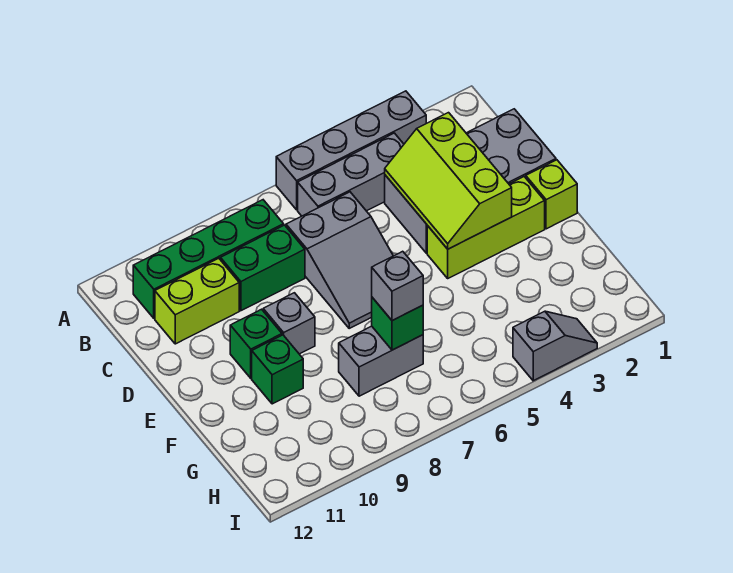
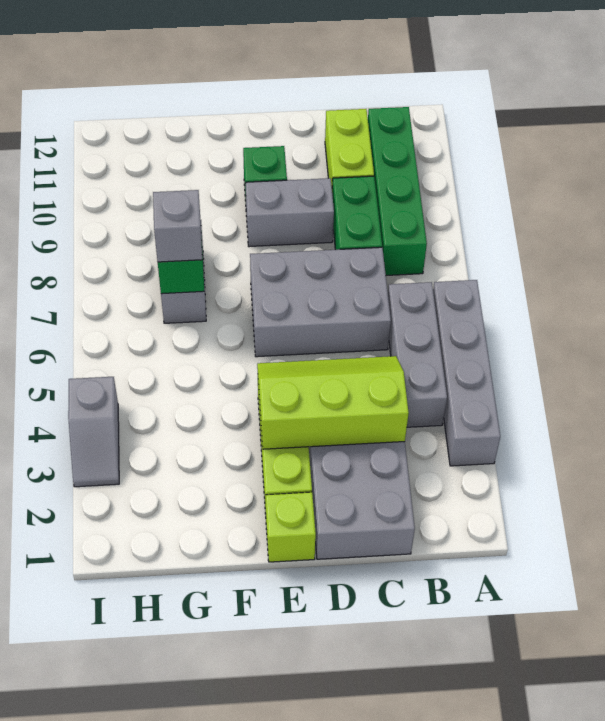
grey slope C6:E7 level 1 top C -> grey brick C6:E7 level 1
grey brick E9 level 1 -> grey brick D9:E9 level 1
green brick F10 level 1 -> none

